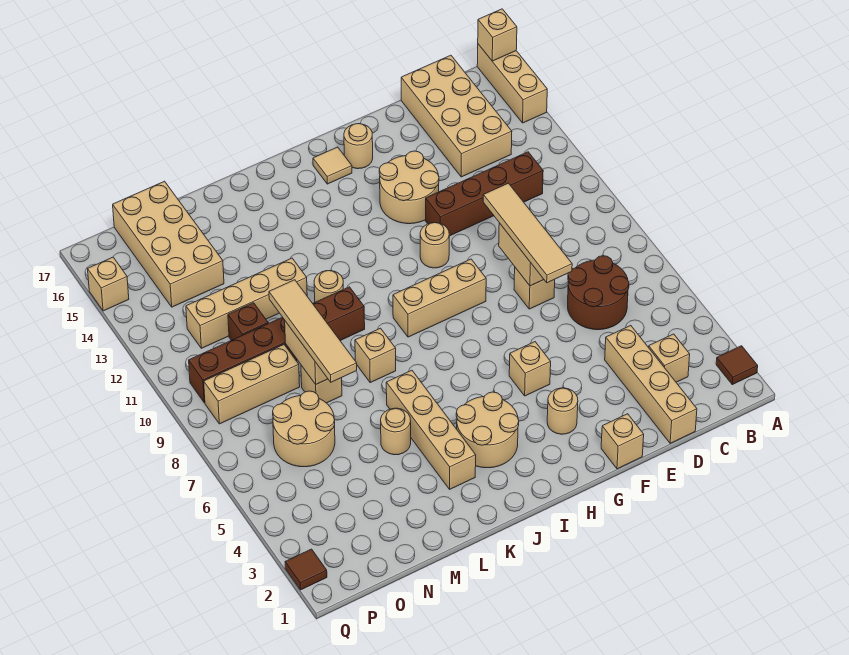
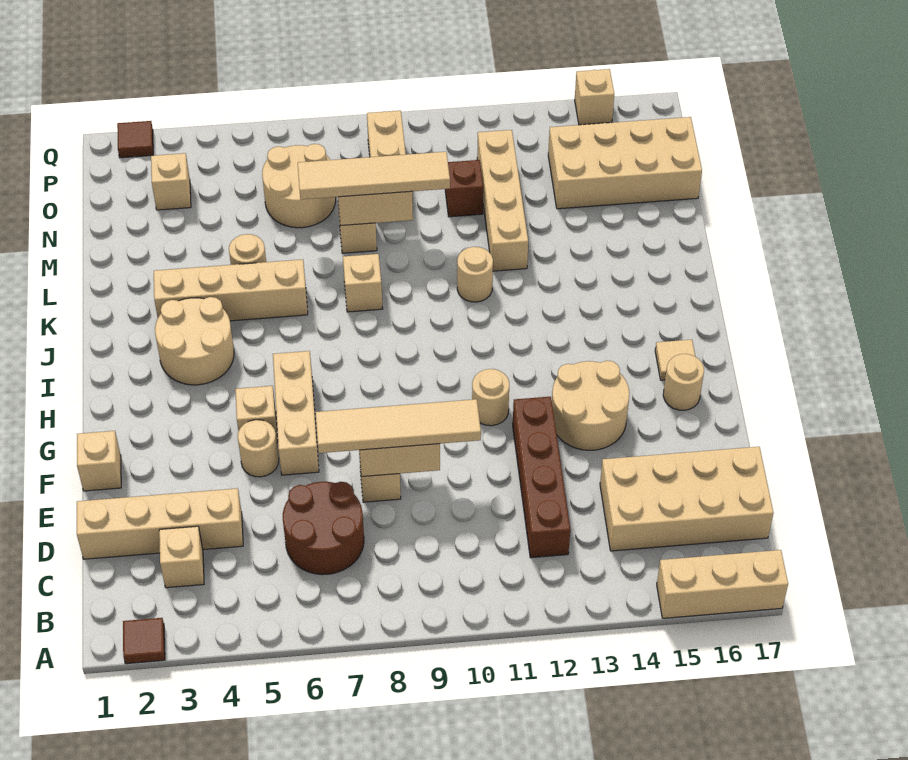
tan brick A17 level 2 -> tan brick O3 level 1
tan round brick G3 level 1 -> tan round brick F5 level 1
tan brick G9:I9 level 1 -> tan brick F6:H6 level 1
brown brick K10:P10 level 1 -> none

